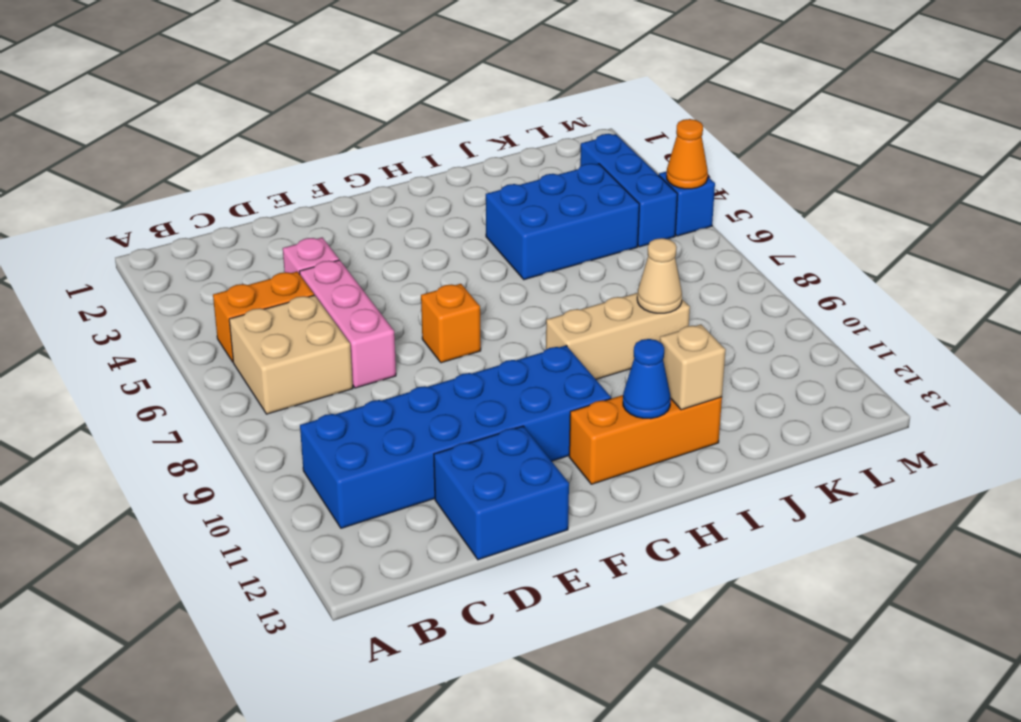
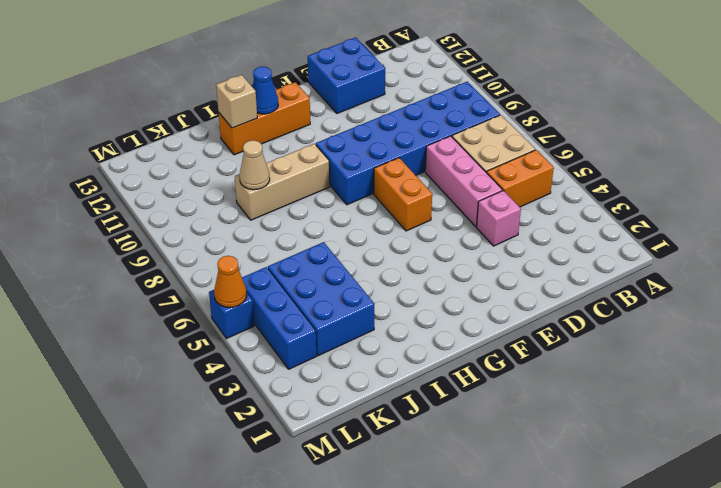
blue brick B10:G11 level 1 -> blue brick B8:G9 level 1
orange brick F7 level 1 -> orange brick F6:F7 level 1
blue brick I4:K5 level 1 -> blue brick J3:K5 level 1

